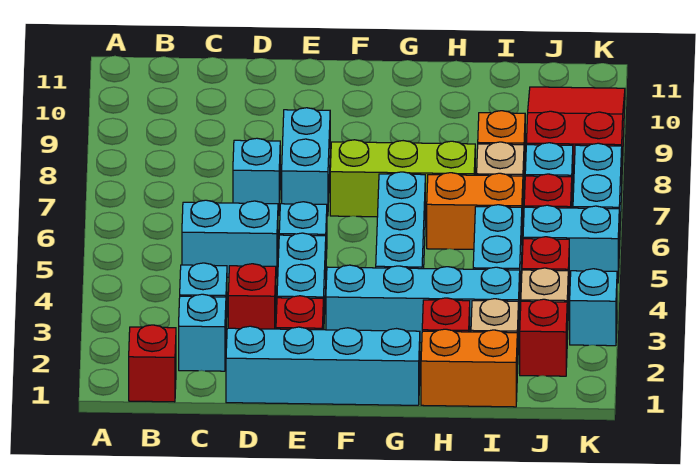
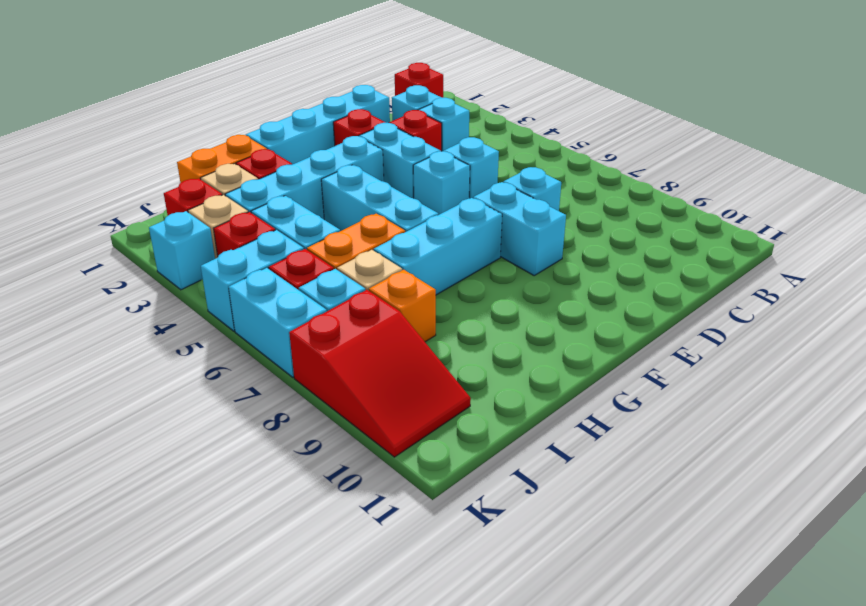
cyan brick C5:D5 level 1 -> cyan brick D5 level 1
lime brick F7:H7 level 1 -> cyan brick F7:H7 level 1

